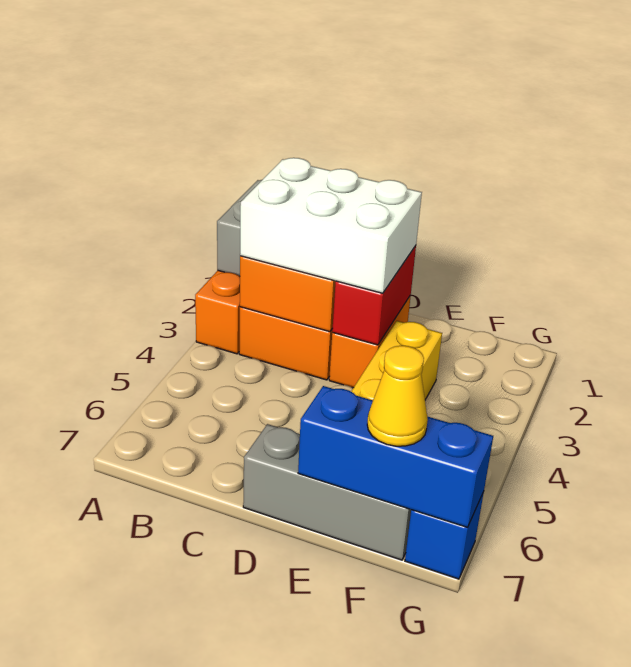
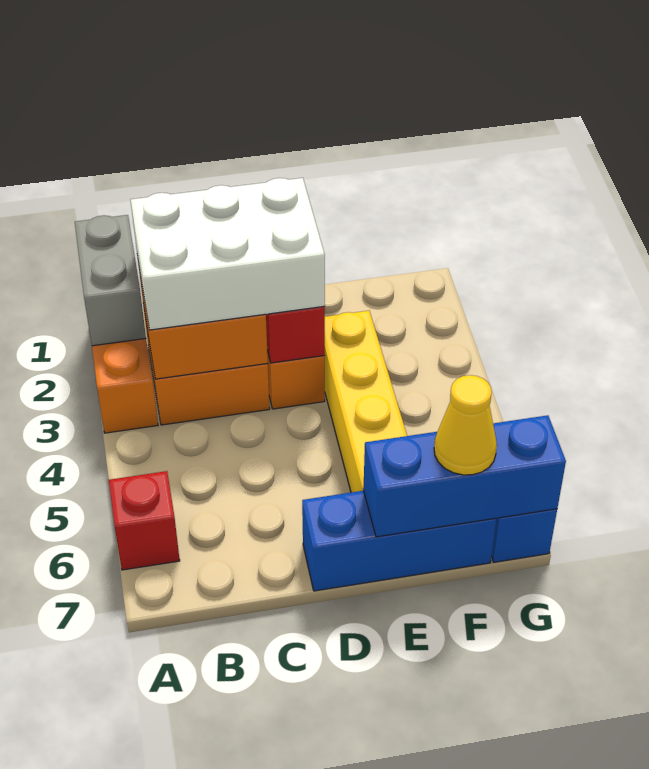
none -> red brick A6 level 1
grey brick D7:F7 level 1 -> blue brick D7:F7 level 1

